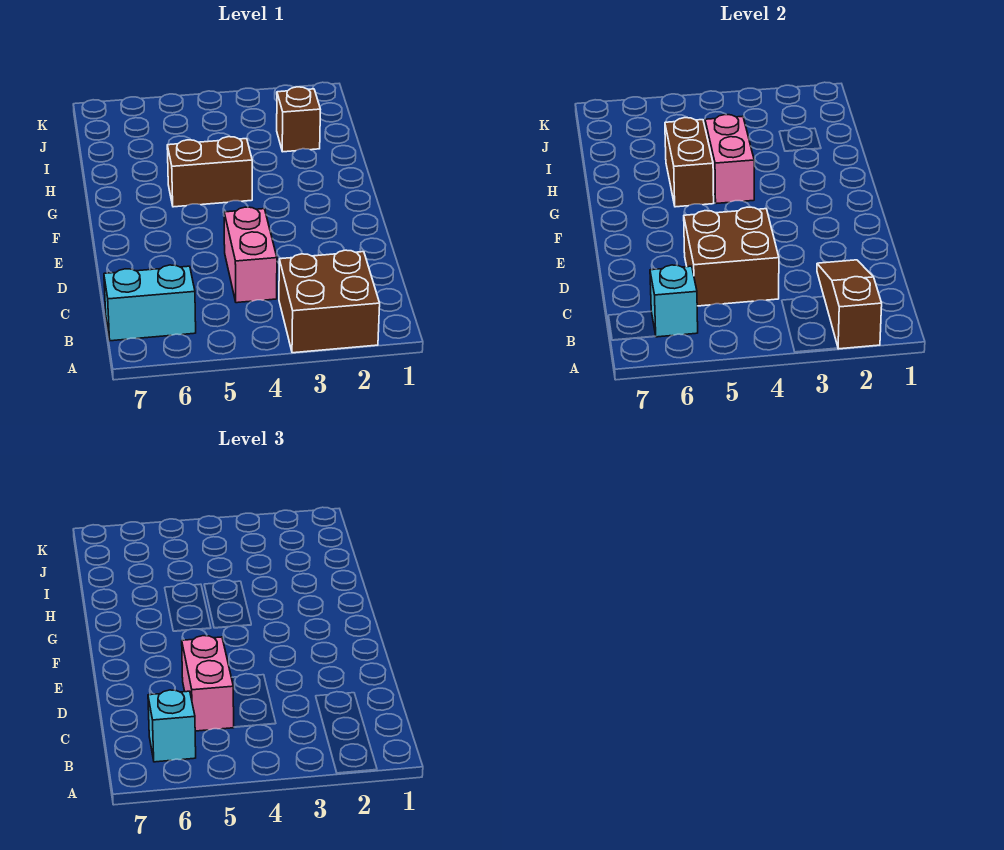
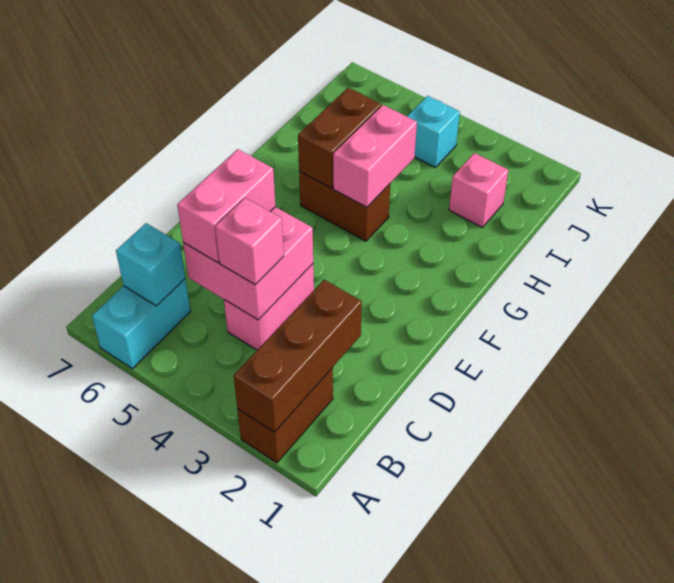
brown brick A2:B3 level 1 -> brown brick A2:B2 level 1
brown slope A2:C2 level 2 top A -> brown brick A2:C2 level 2
cyan brick B6:B7 level 1 -> cyan brick A6:B6 level 1
cyan brick B6 level 3 -> cyan brick J4 level 1
brown brick C4:D5 level 2 -> pink brick C4:D5 level 2
none -> pink brick C4 level 3
brown brick I2 level 1 -> pink brick I2 level 1

